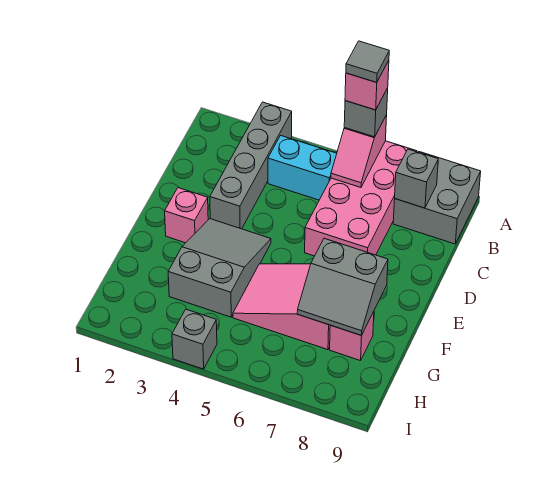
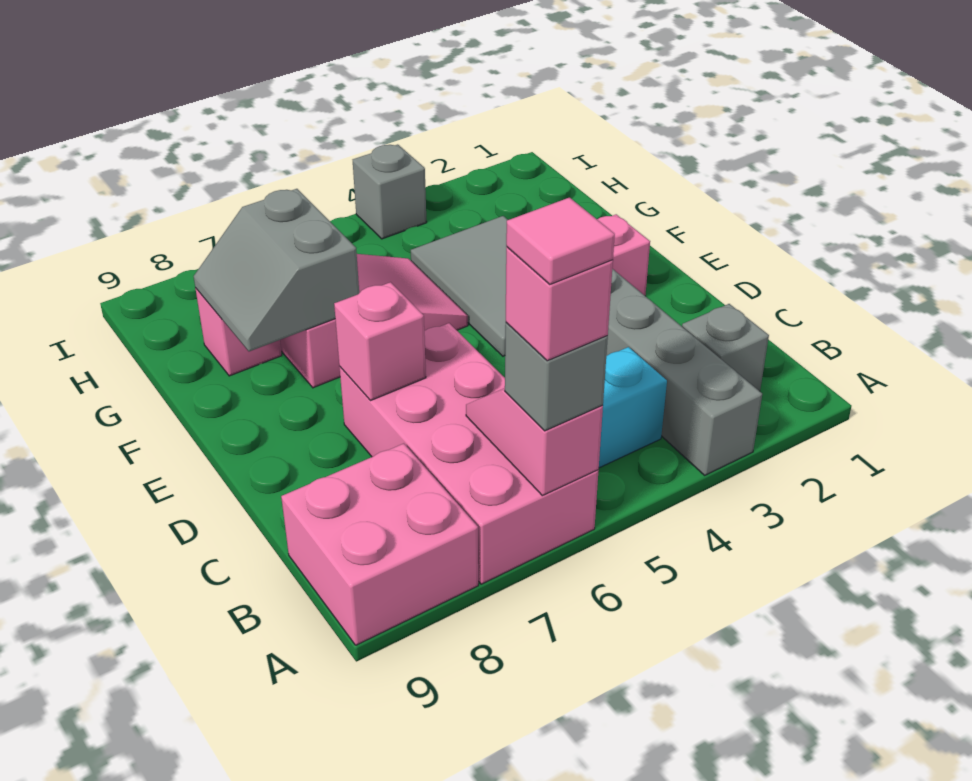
grey tile A6 level 5 -> pink tile A6 level 5
grey brick A8:B9 level 1 -> pink brick A8:B9 level 1
grey brick B8 level 2 -> grey brick B2 level 1
none -> pink brick D7 level 2
grey slope E3:G4 level 1 top G -> grey tile E3:G4 level 1
grey slope F7:G8 level 2 top F -> grey slope F7:G8 level 2 top 7

